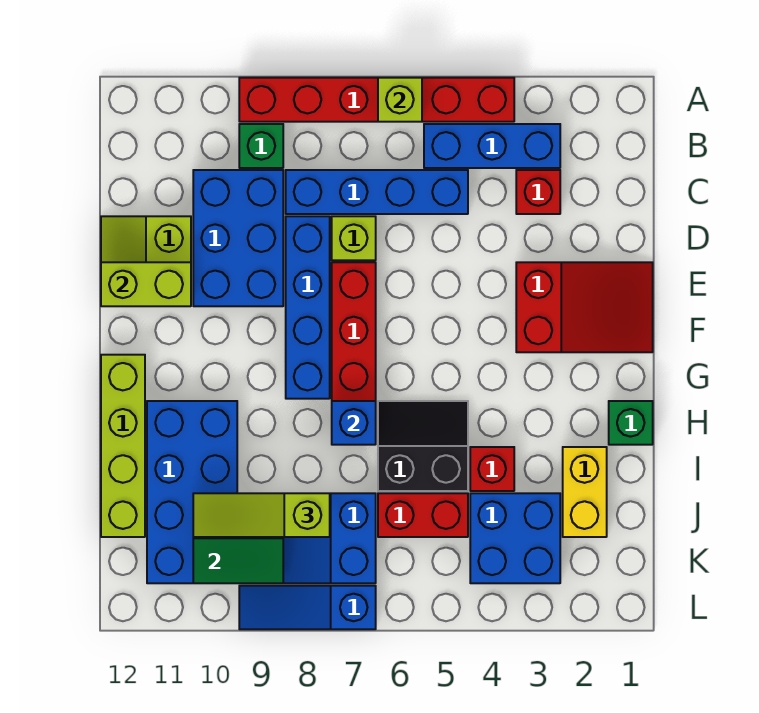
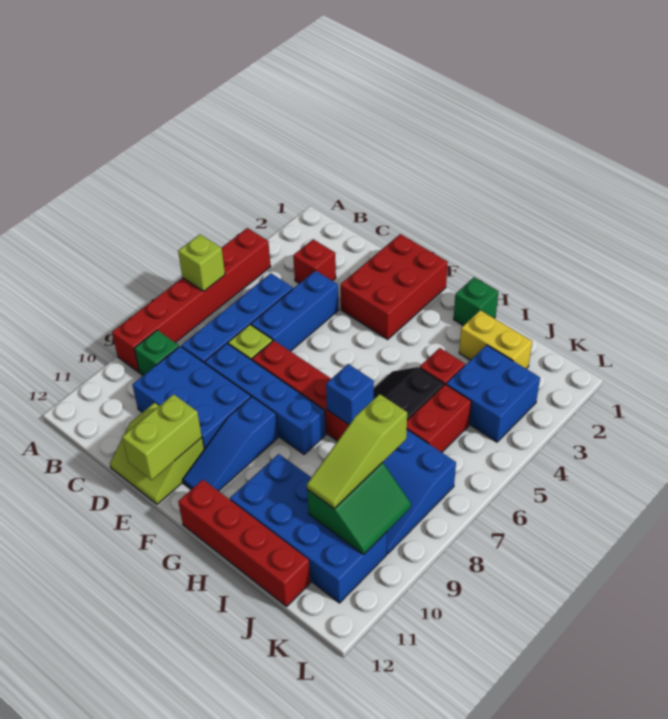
blue brick B3:B5 level 1 -> blue brick D4:D6 level 1
red slope E1:F3 level 1 top 3 -> red brick E1:F3 level 1
lime brick G12:J12 level 1 -> red brick G12:J12 level 1
blue slope L7:L9 level 1 top 7 -> blue slope F9:F11 level 1 top 9

